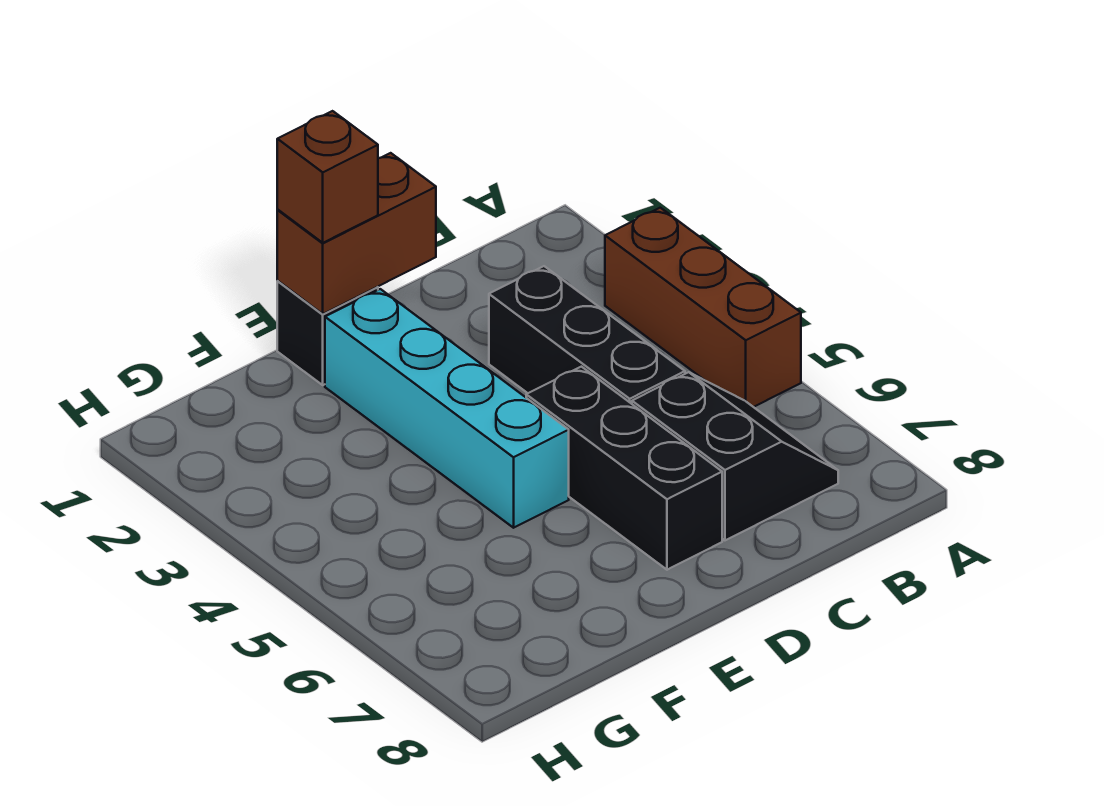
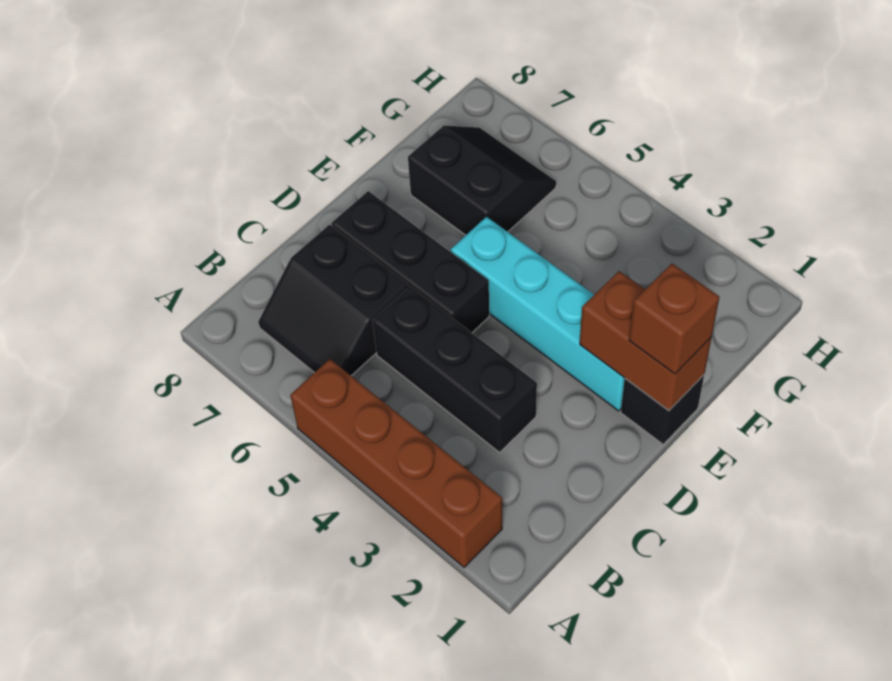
brown brick A3:A5 level 1 -> brown brick A2:A5 level 1
brown brick D1:E1 level 2 -> brown brick E1:E2 level 2
none -> black slope F6:G7 level 1 top F

